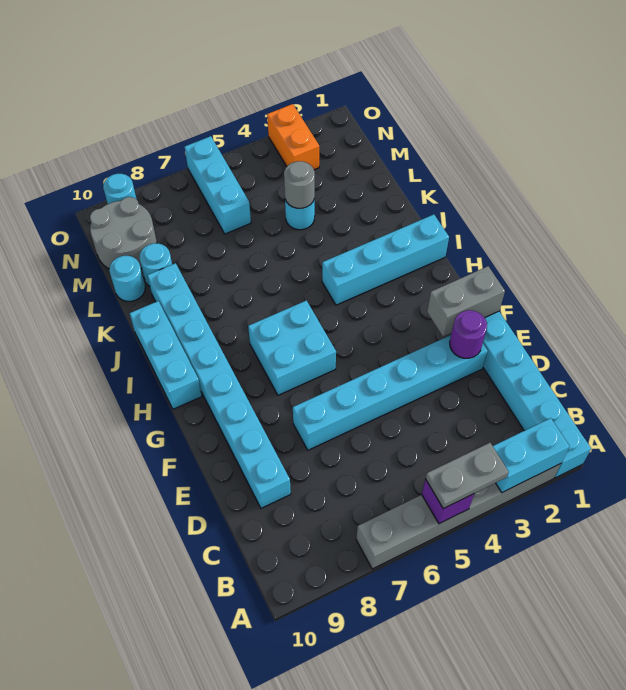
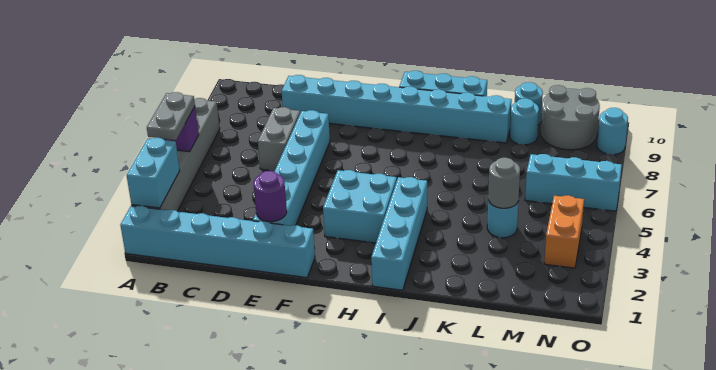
grey brick F1:F2 level 2 -> grey brick D6:D7 level 1
cyan brick G6:H7 level 1 -> cyan brick G3:H4 level 1
orange brick N3:O3 level 1 -> orange brick N3:N4 level 1

